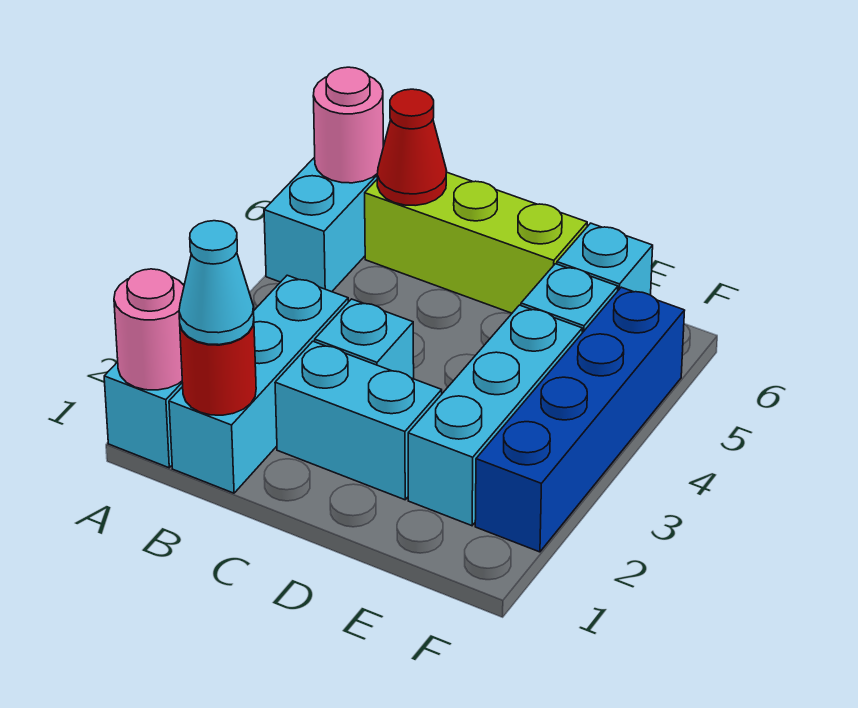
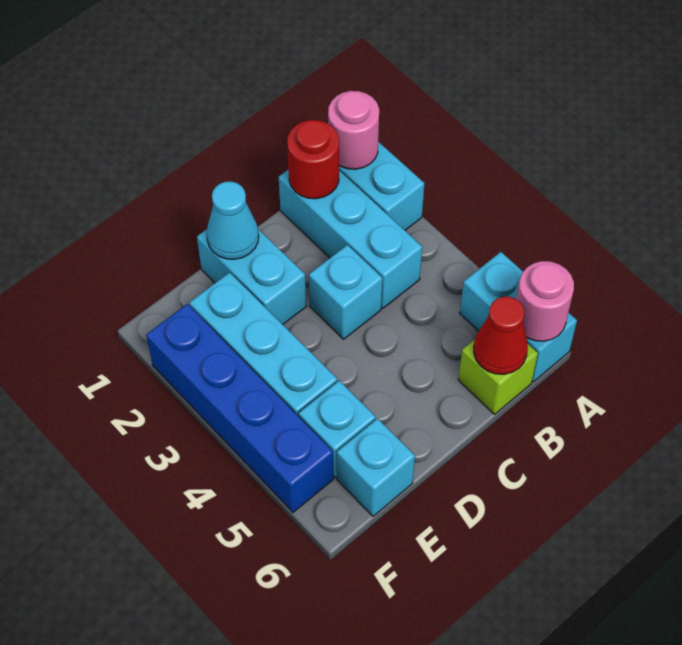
cyan cone B1 level 3 -> cyan cone D1 level 2
lime brick B6:D6 level 1 -> lime brick B6 level 1
cyan brick C2:D2 level 1 -> cyan brick D1:D2 level 1

